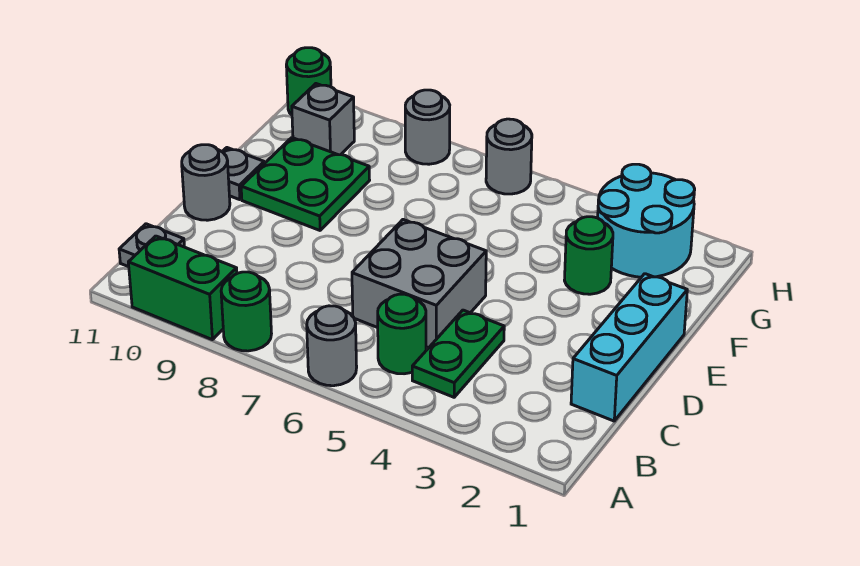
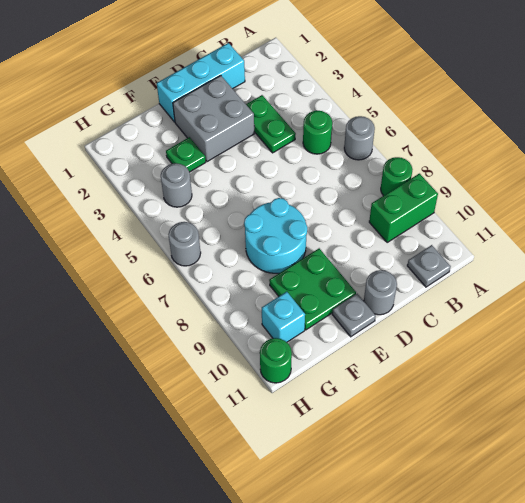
green brick A9:A10 level 1 -> green brick A9:B9 level 1
green plate B4:C4 level 1 -> green plate C3:C4 level 1
grey brick C5:D6 level 1 -> grey brick D2:E3 level 1
green round brick F3 level 1 -> green plate F3 level 1
cyan round brick G2:H3 level 1 -> cyan round brick E7:F8 level 1
grey brick G10 level 1 -> cyan brick G10 level 1
grey round brick H8 level 1 -> grey round brick G4 level 1

